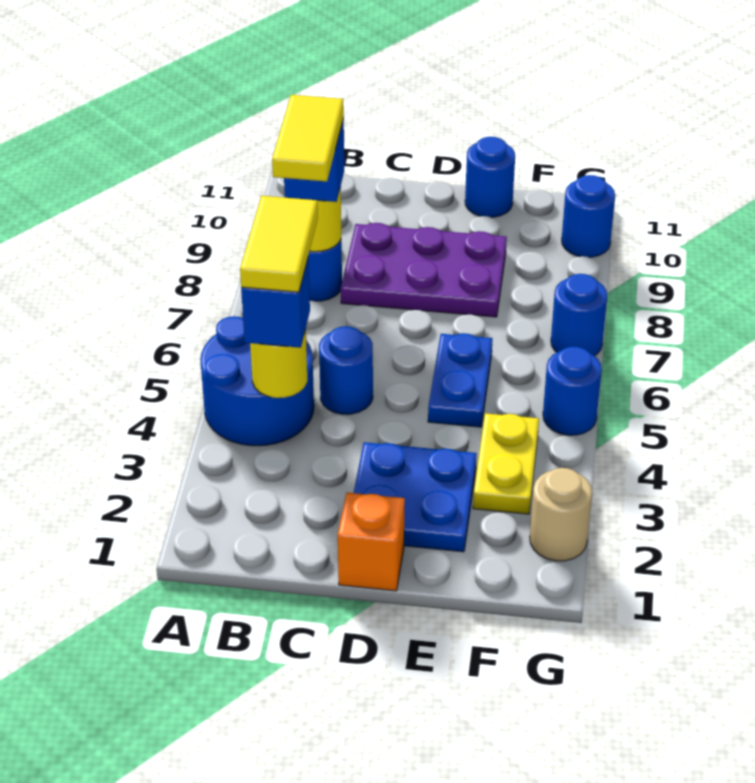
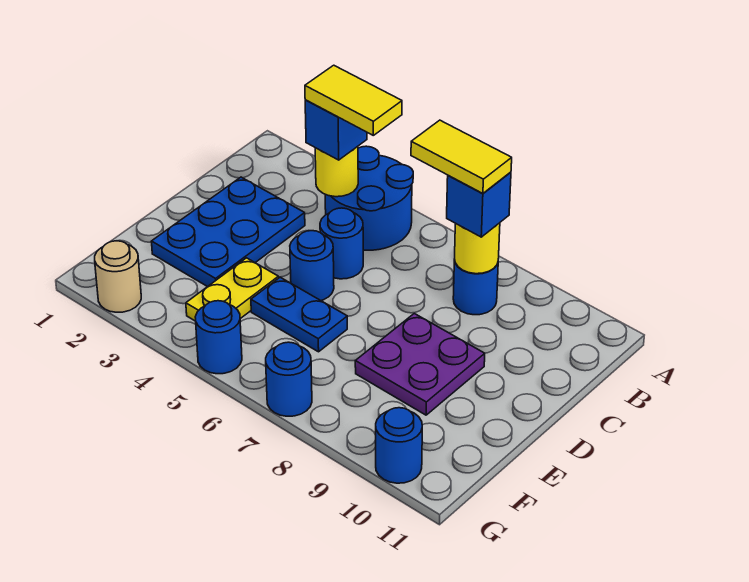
purple plate C8:E9 level 1 -> purple plate D8:E9 level 1
orange brick D1 level 1 -> none
blue plate D2:E3 level 1 -> blue plate C2:E3 level 1
blue round brick E11 level 1 -> blue round brick D5 level 1
yellow plate F3:F4 level 1 -> yellow plate E4:F4 level 1

